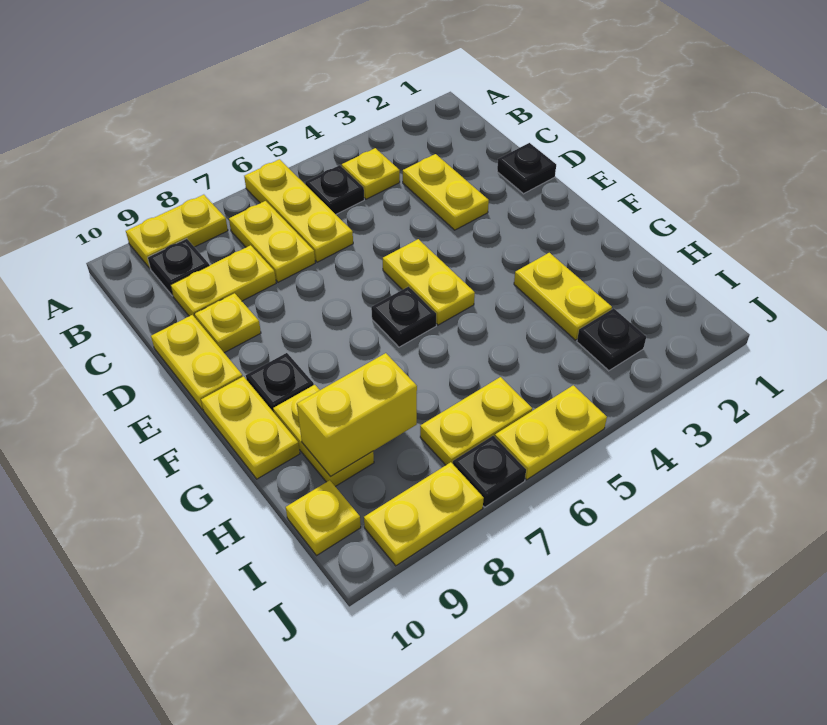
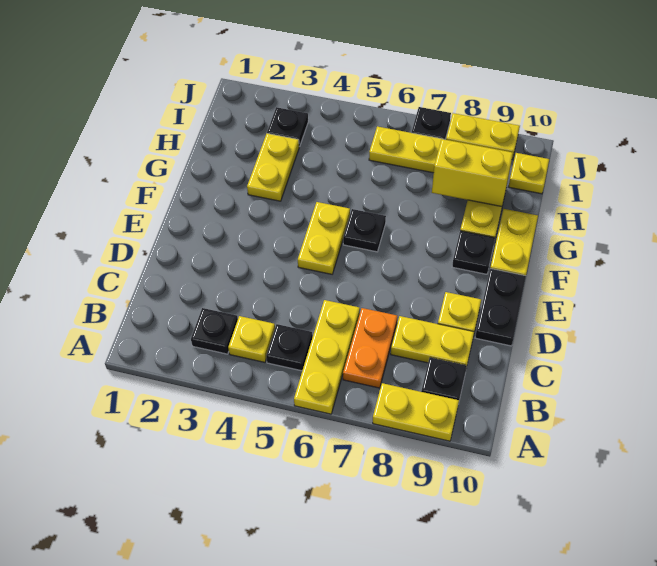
yellow plate B7:C7 level 1 -> orange plate B7:C7 level 1
yellow plate C3:D3 level 1 -> none
black plate D1 level 1 -> black plate B3 level 1
yellow plate D10:E10 level 1 -> black plate D10:E10 level 1
yellow plate J5:J6 level 1 -> none

